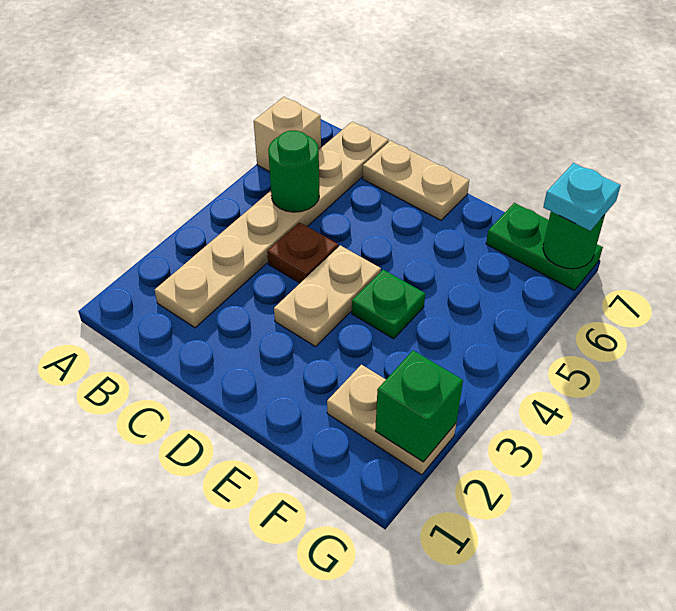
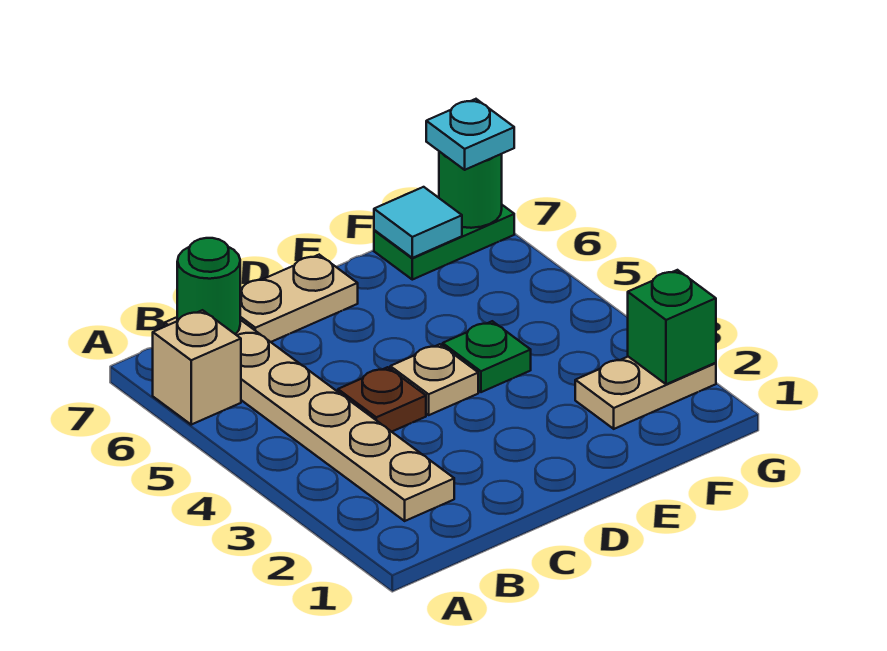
green round brick B5 level 2 -> green round brick B7 level 2
tan plate D3:D4 level 1 -> tan plate D4 level 1
none -> cyan tile F7 level 2

